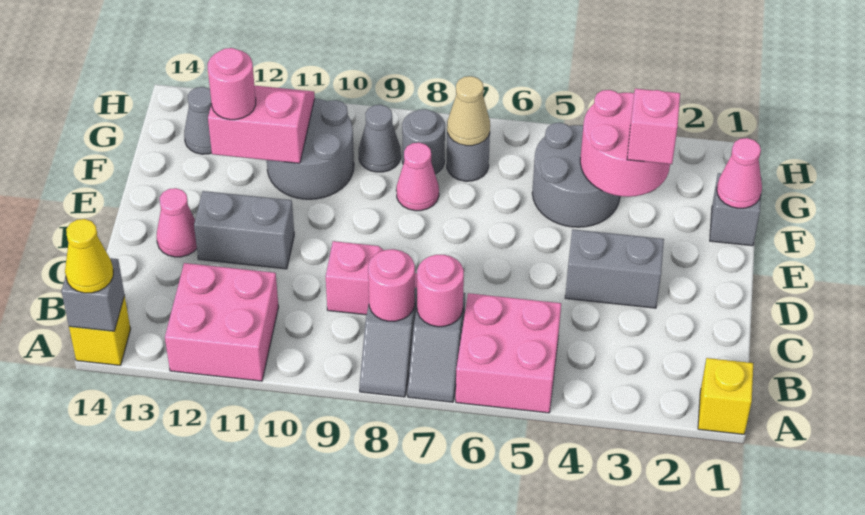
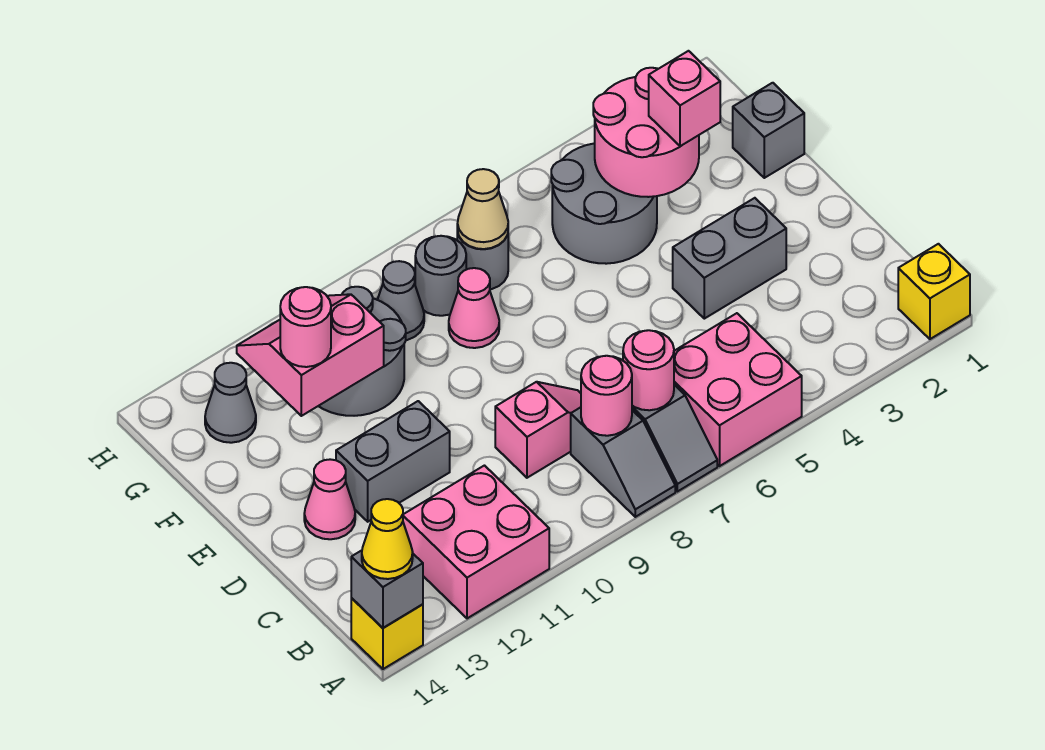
pink cone F1 level 2 -> none

